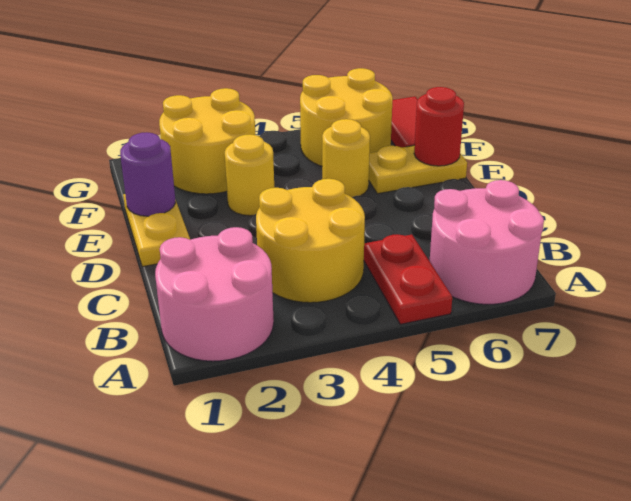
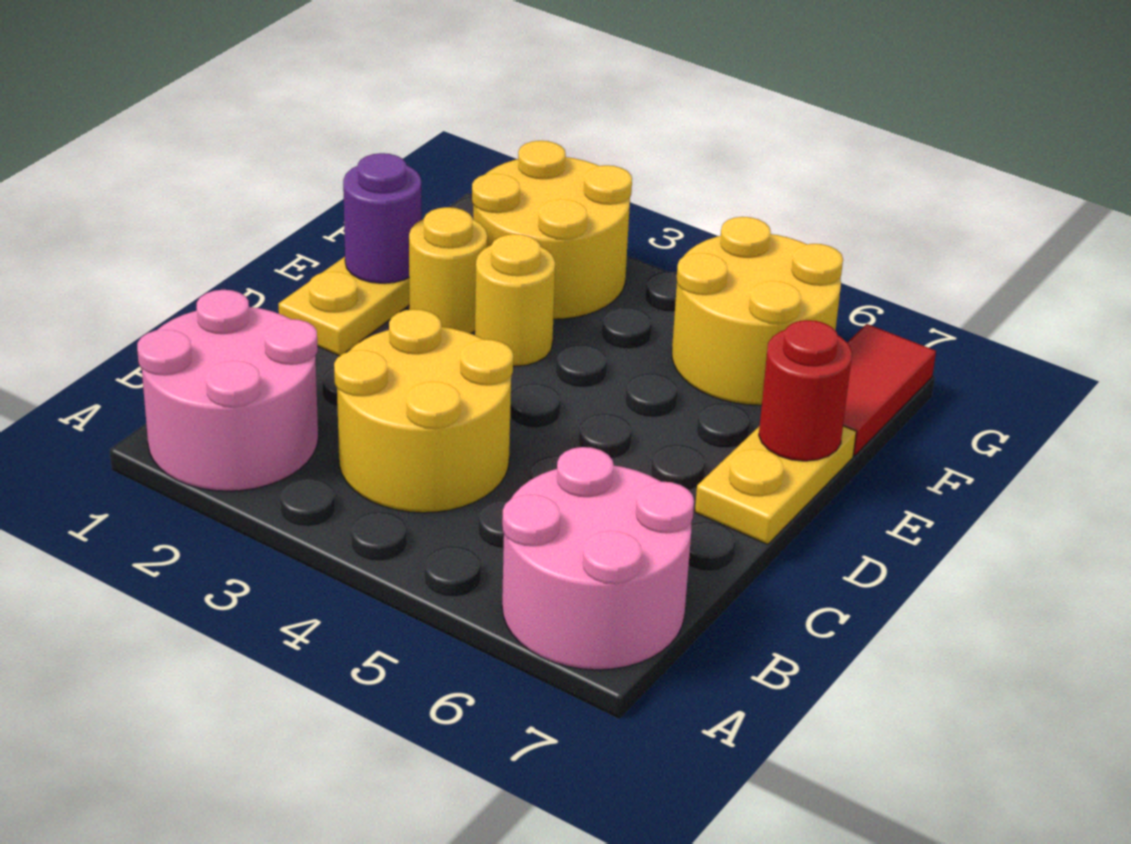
red plate A5:B5 level 1 -> none
yellow round brick E5 level 1 -> yellow round brick E2 level 1
yellow plate E6:E7 level 1 -> yellow plate D7:E7 level 1

